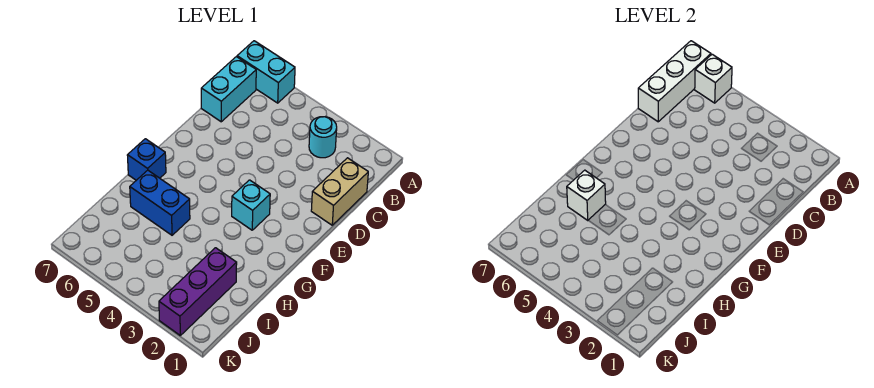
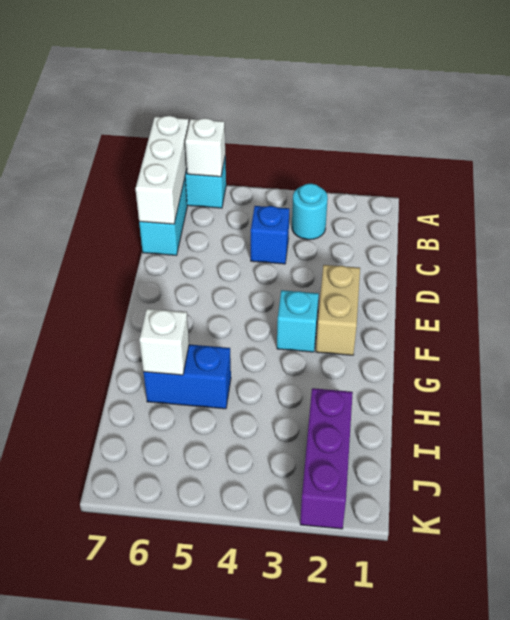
tan brick C1:D1 level 1 -> tan brick E2:F2 level 1
blue brick G7 level 1 -> blue brick C4 level 1

